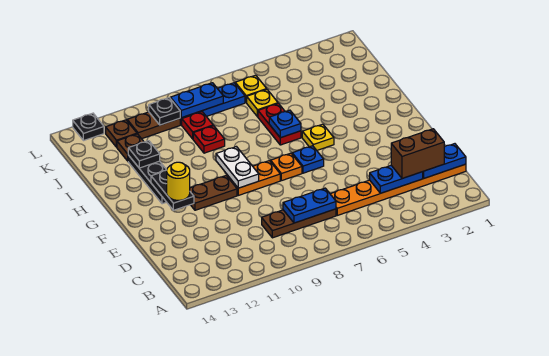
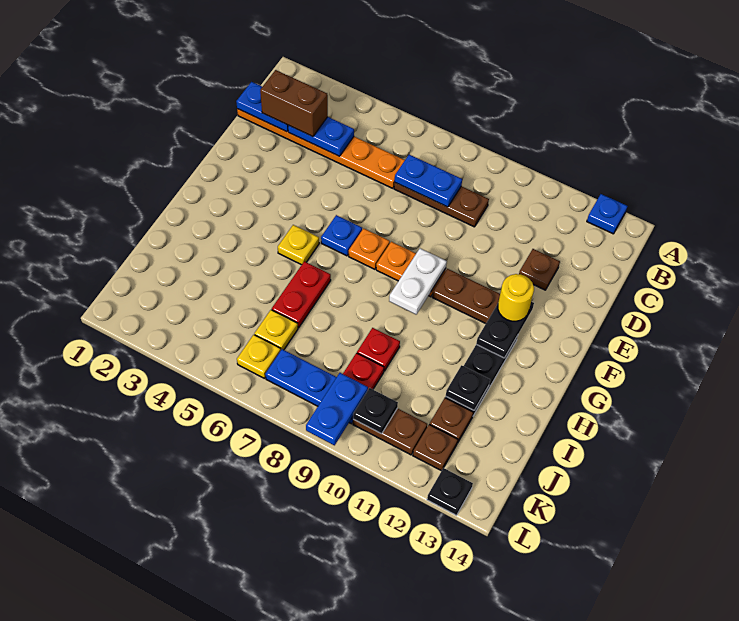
none -> brown plate D12 level 1
blue plate H6 level 2 -> blue plate A13 level 1
blue plate K8:K9 level 2 -> blue plate K9:L9 level 2

